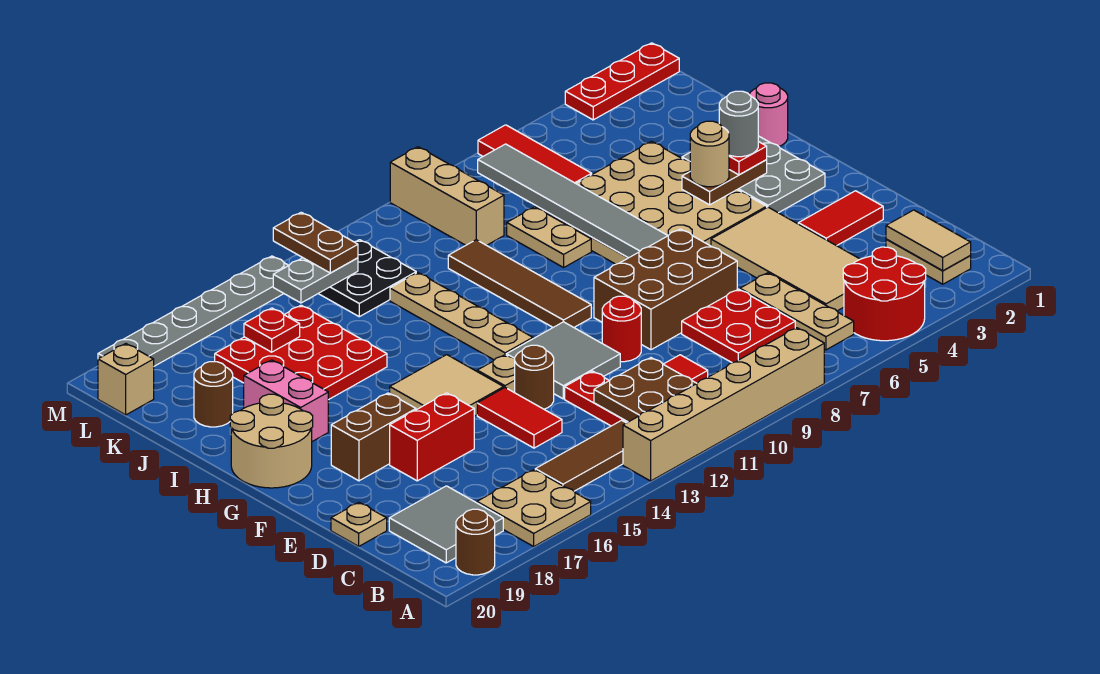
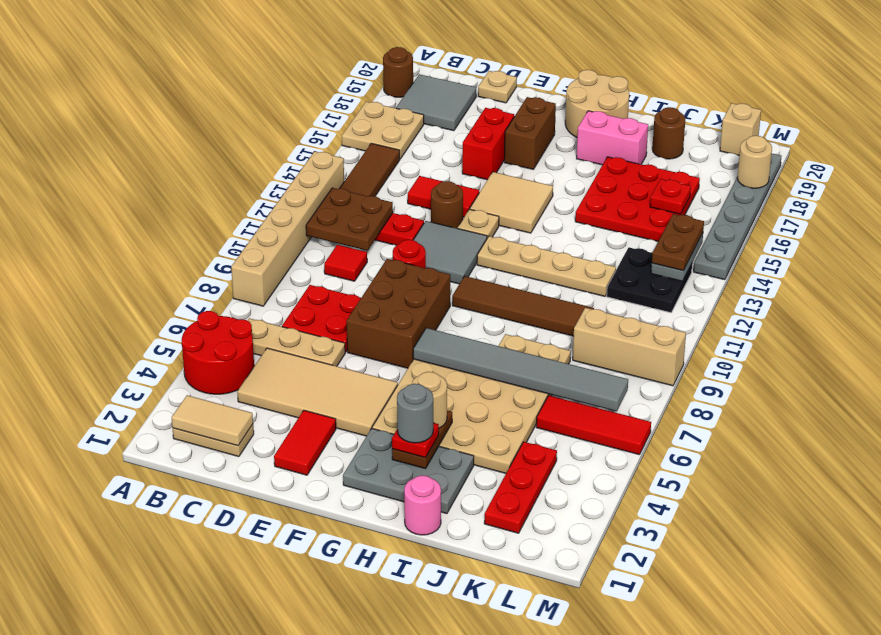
brown plate L13:M13 level 3 -> brown plate L13:L14 level 3
red plate M1:M3 level 1 -> red plate K2:K4 level 1
none -> tan round brick M18 level 2

